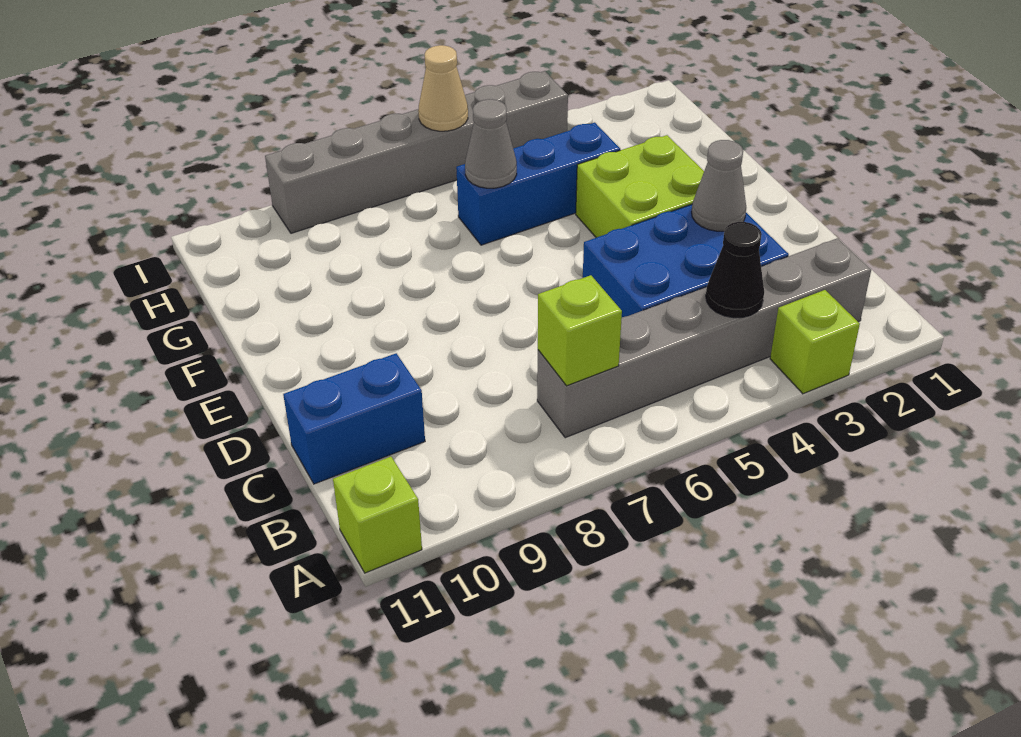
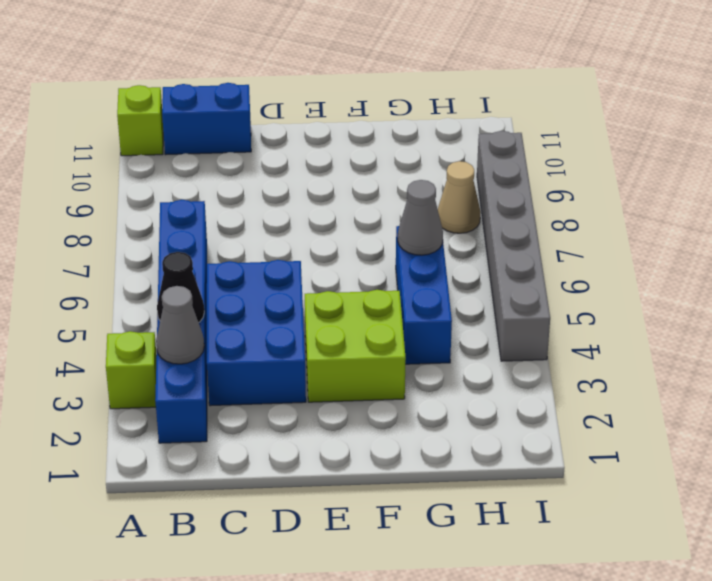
grey brick B2:B7 level 1 -> blue brick B2:B7 level 1
lime brick B7 level 2 -> none
blue brick C10:C11 level 1 -> blue brick B11:C11 level 1
grey cone D3 level 2 -> grey cone B3 level 2
tan cone I6 level 2 -> tan cone H8 level 1

